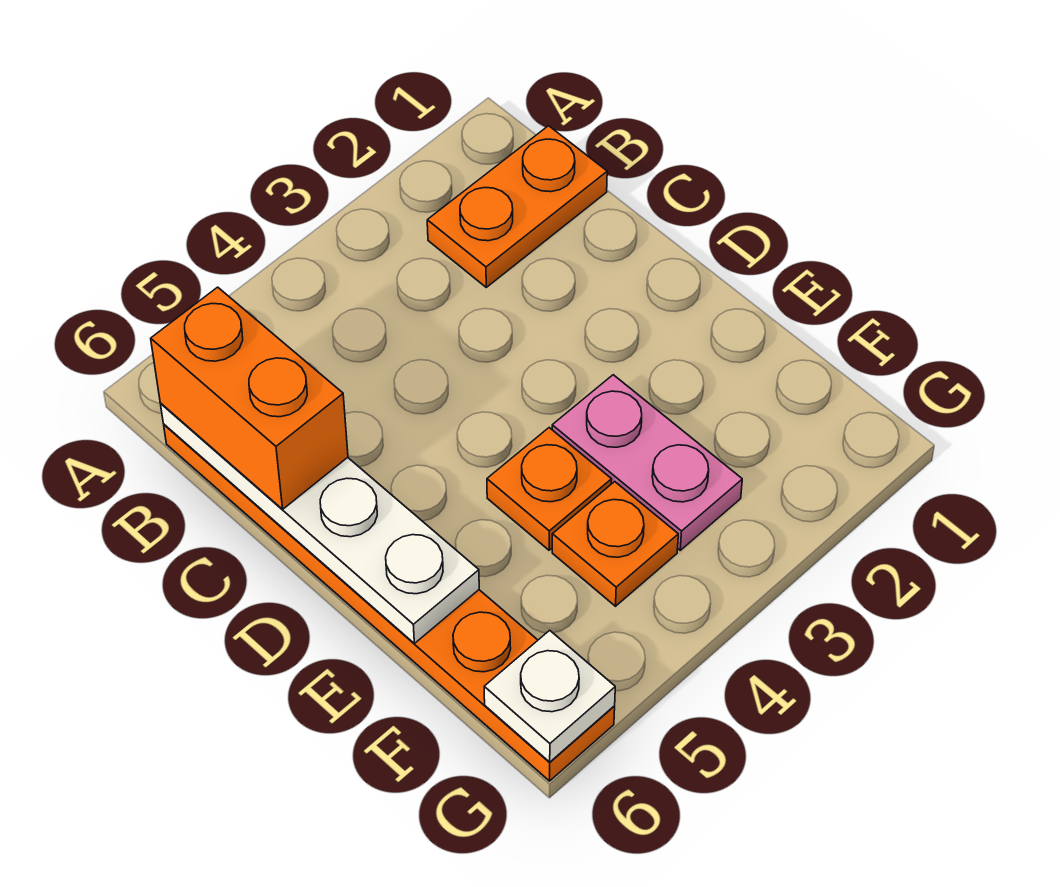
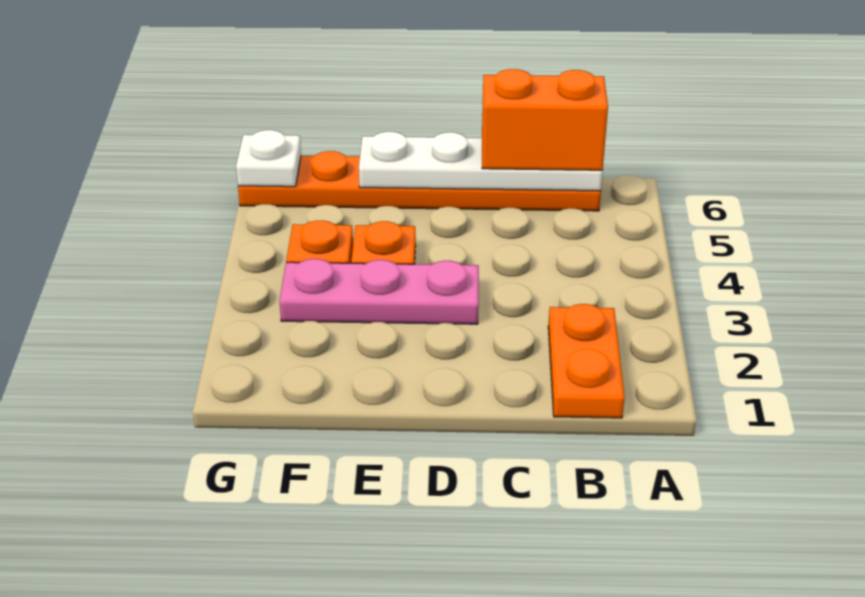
pink plate E3:F3 level 1 -> pink plate D3:F3 level 1

